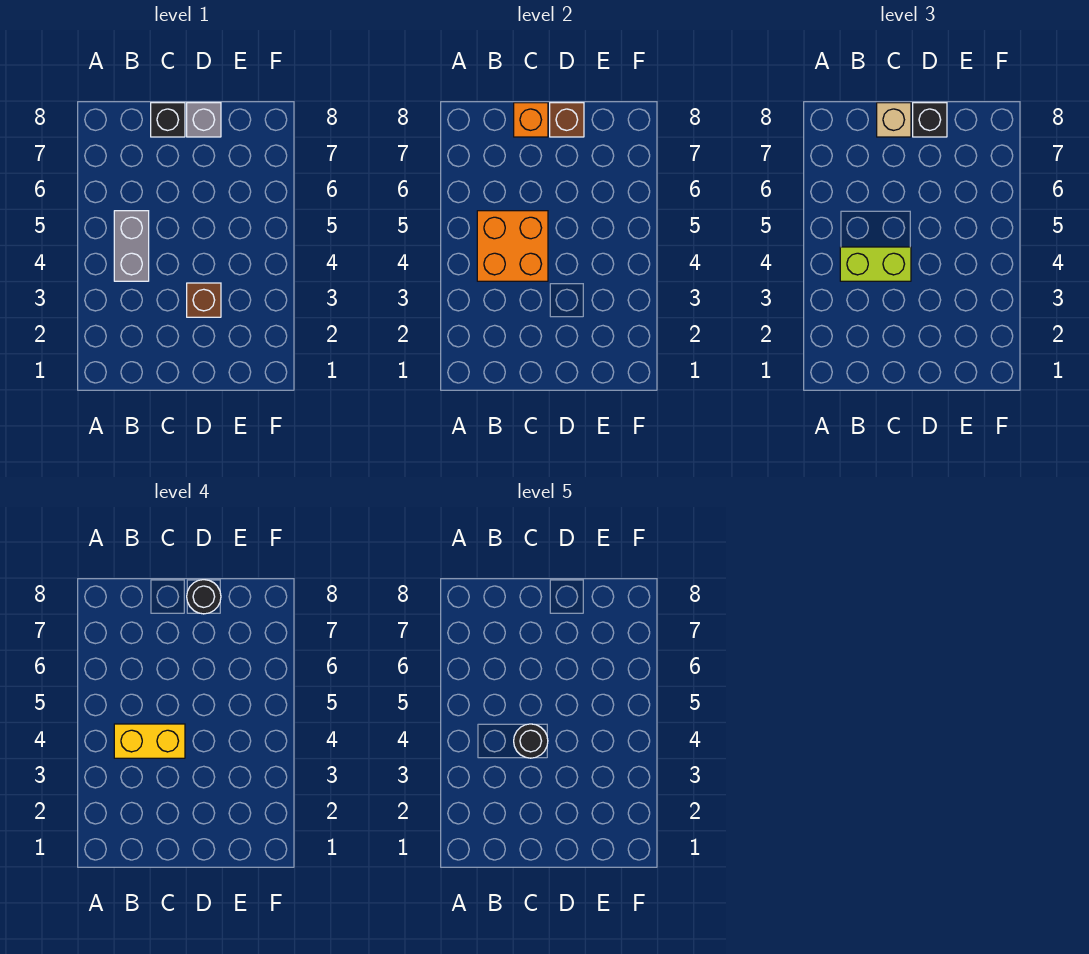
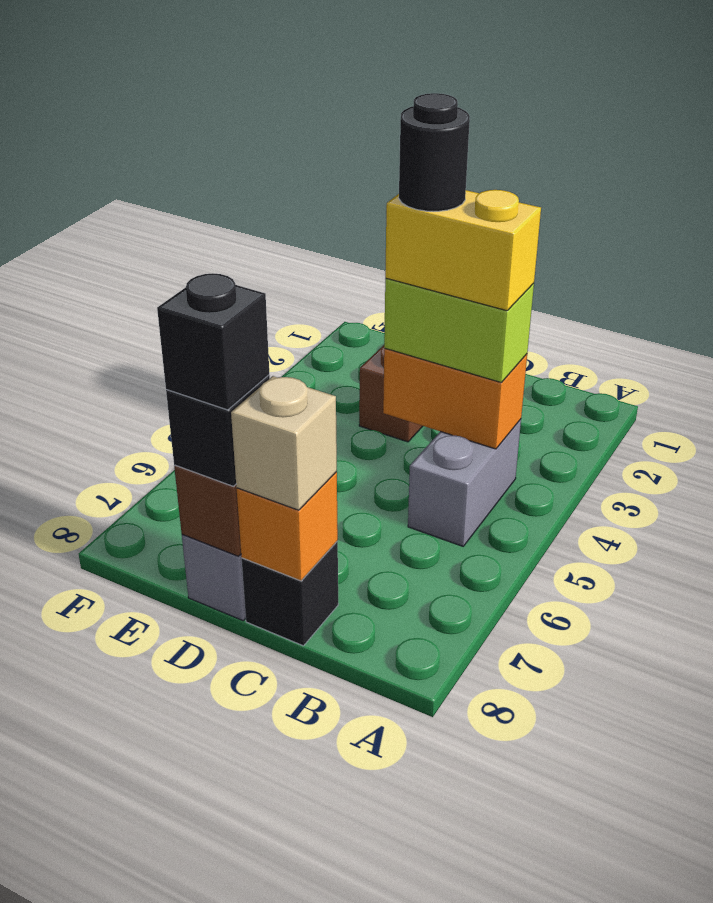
orange brick B4:C5 level 2 -> orange brick B4:C4 level 2
black round brick D8 level 4 -> black brick D8 level 4

